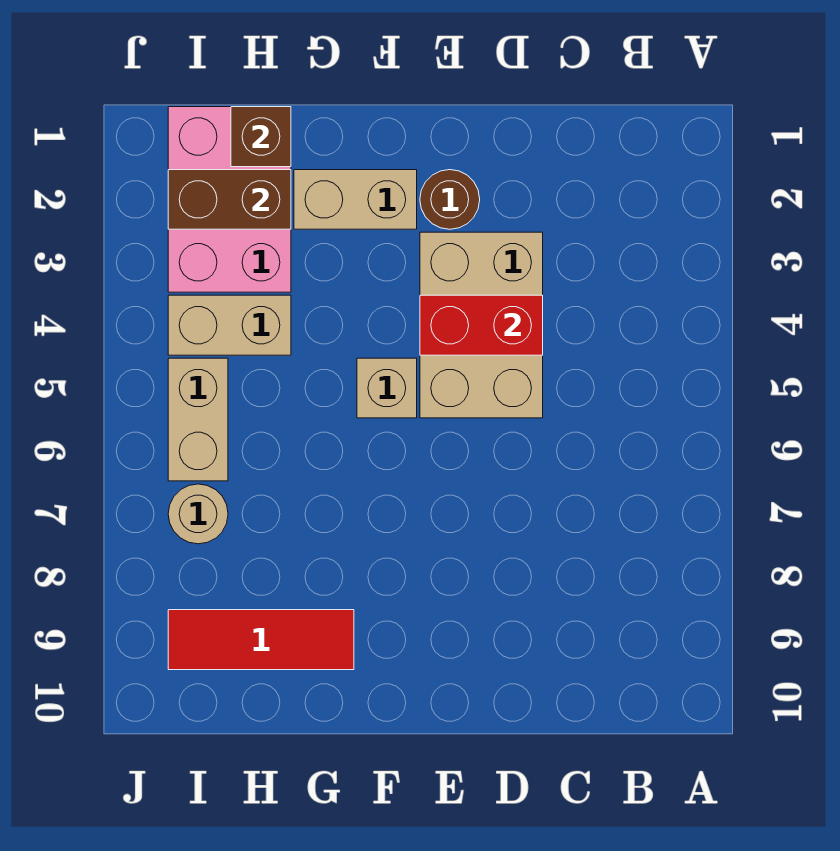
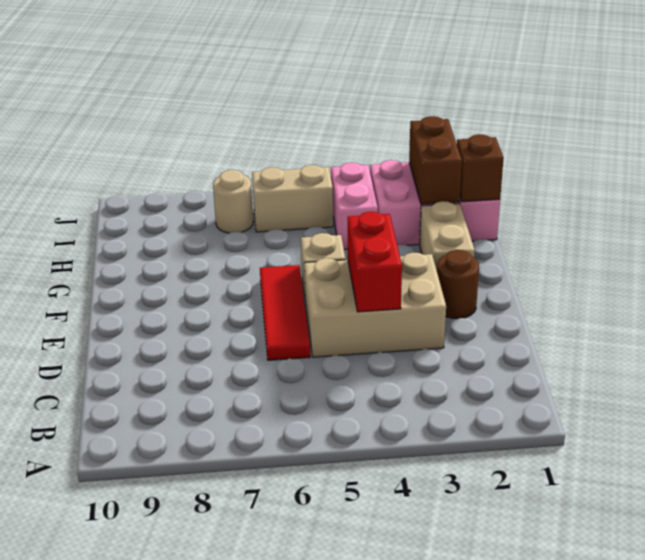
red tile G9:I9 level 1 -> red tile D6:F6 level 1
tan brick H4:I4 level 1 -> pink brick H4:I4 level 1

